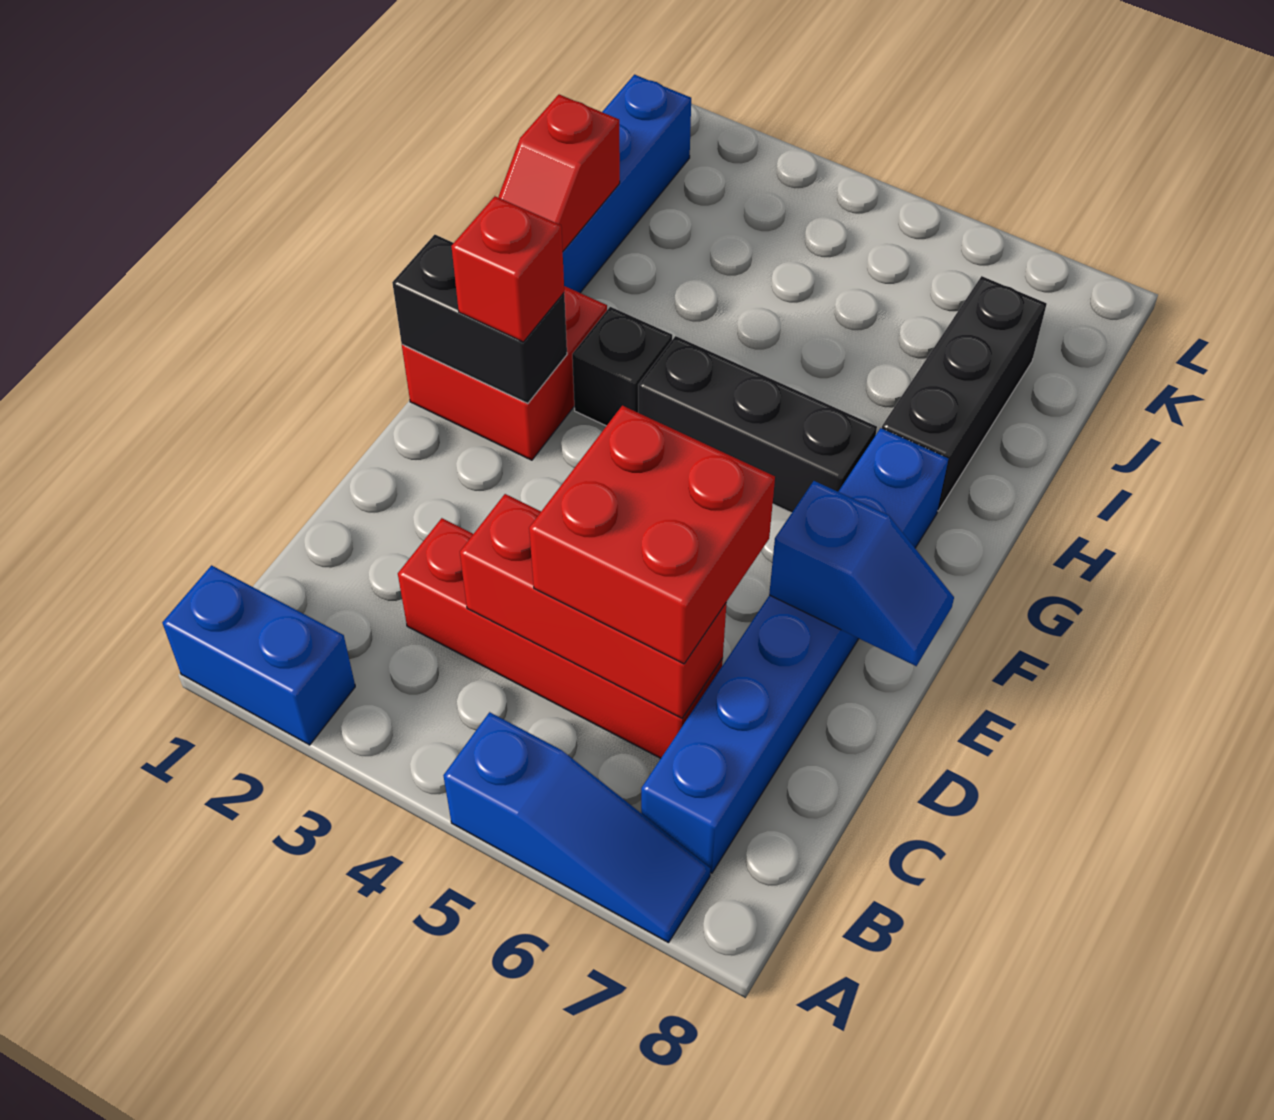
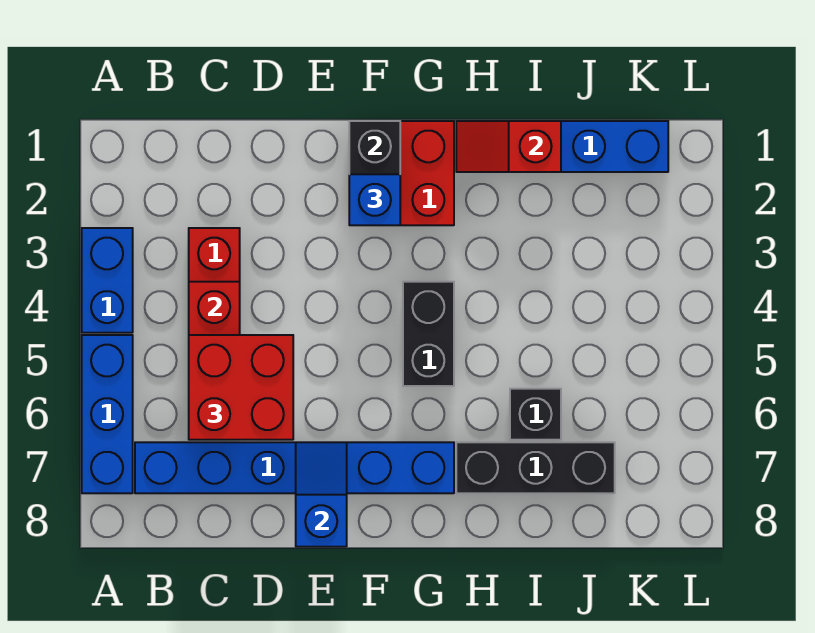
blue brick A1:A2 level 1 -> blue brick A3:A4 level 1
blue slope A5:A7 level 1 top 5 -> blue brick A5:A7 level 1
blue slope E7:E8 level 2 top 7 -> blue slope E7:E8 level 2 top 8
red brick F2 level 3 -> blue brick F2 level 3
black brick G3 level 1 -> black brick I6 level 1
black brick G4:G6 level 1 -> black brick G4:G5 level 1

